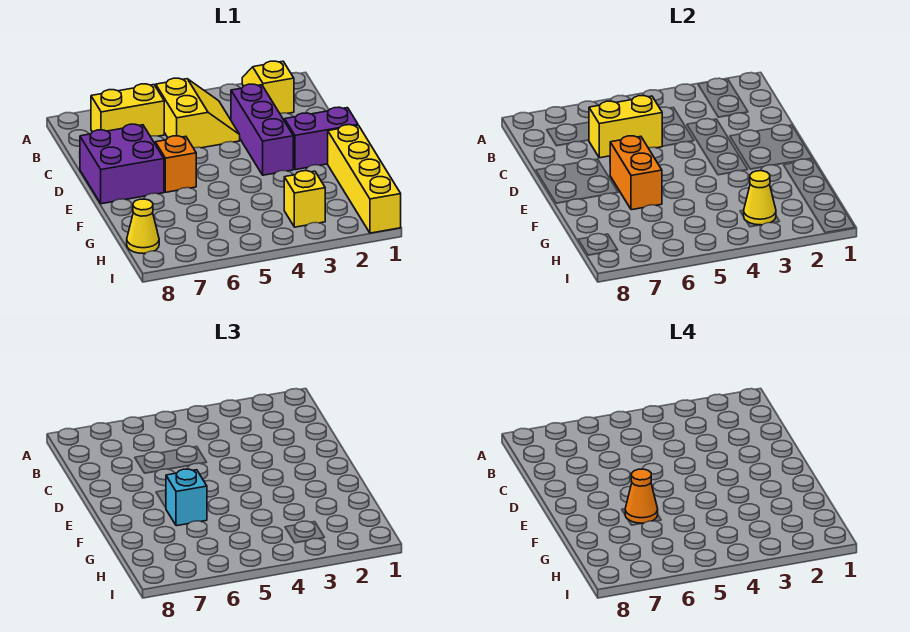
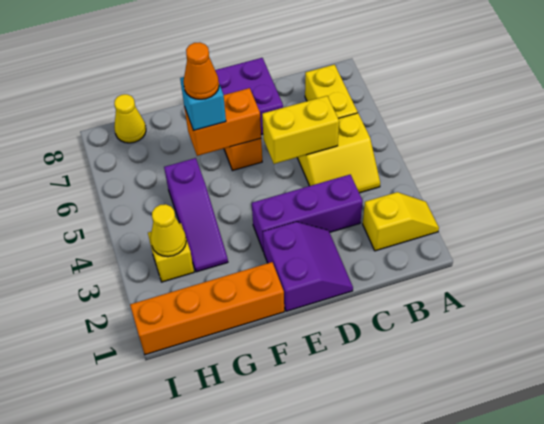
yellow brick C5:C6 level 2 -> yellow brick C5:D5 level 2
yellow brick F1:I1 level 1 -> orange brick F1:I1 level 1
none -> purple slope G3:G5 level 1 top 5

